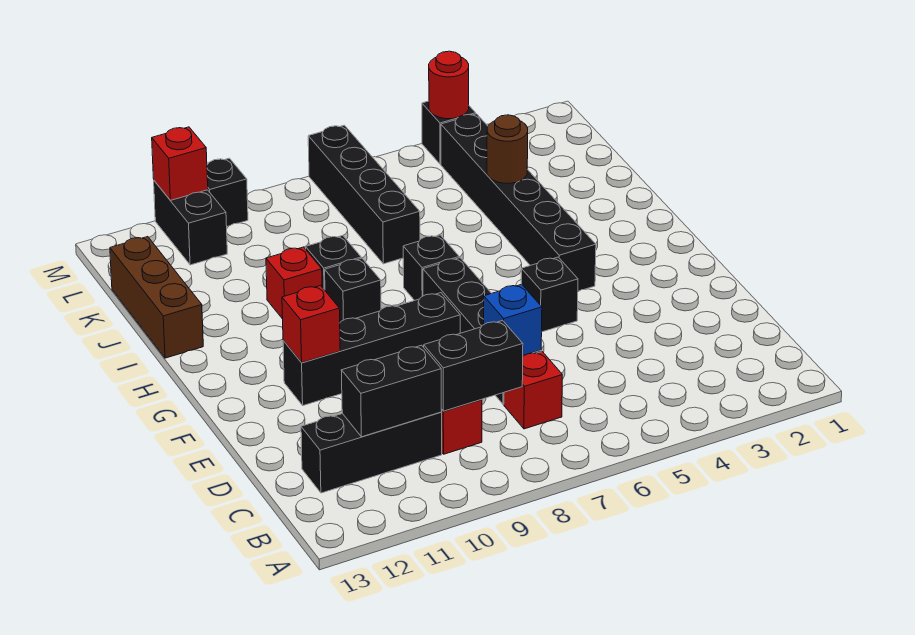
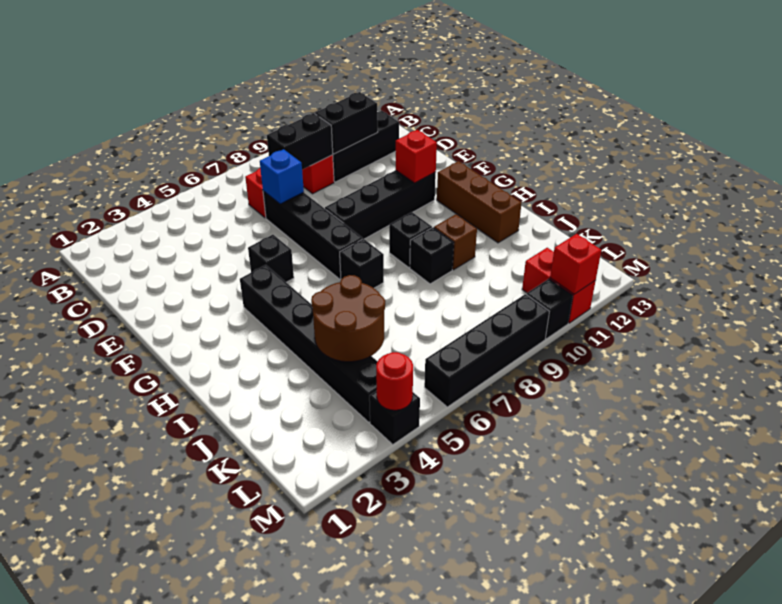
red brick I10 level 1 -> brown brick I10 level 1
brown brick I13:K13 level 1 -> brown brick G12:I12 level 1
brown round brick J4 level 2 -> brown round brick J4:K5 level 2
black brick J7:M7 level 1 -> black brick M6:M9 level 1
black brick L11:M11 level 1 -> red brick L11:M11 level 1

